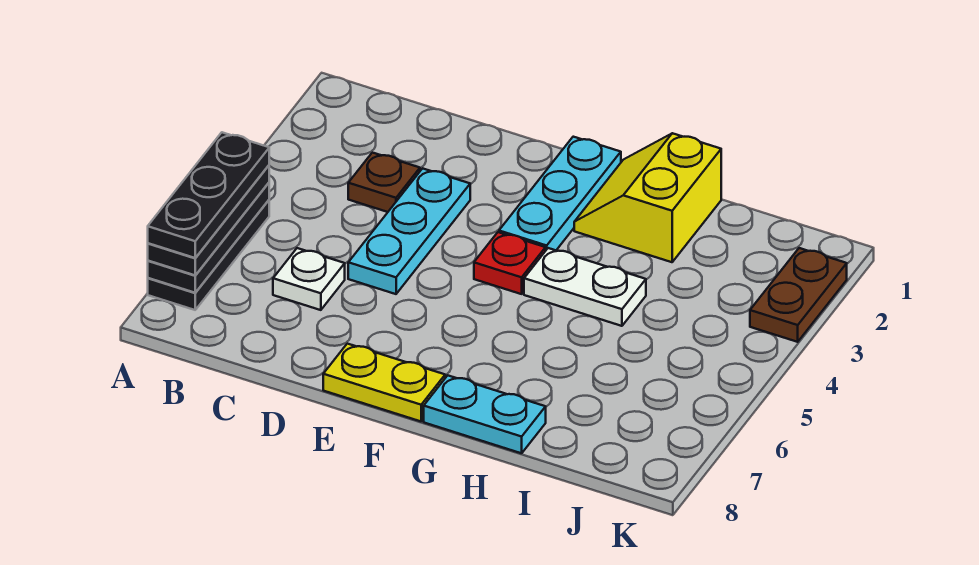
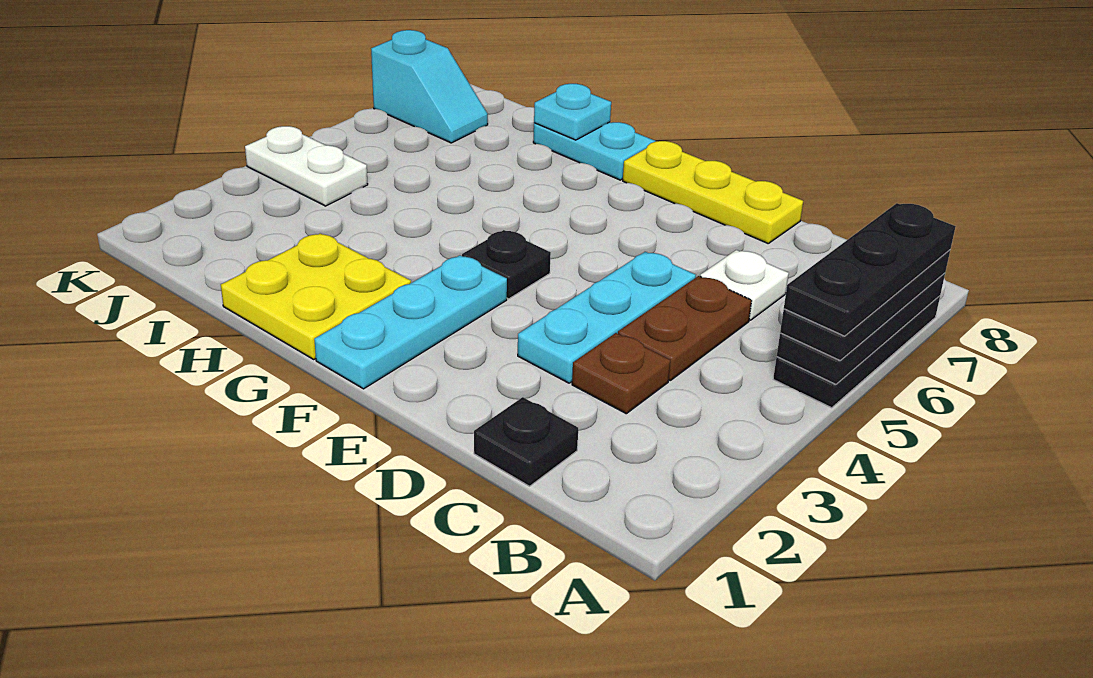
none -> black plate C1 level 1
yellow plate E8:F8 level 1 -> yellow plate D8:F8 level 1
red plate F4 level 1 -> black plate F4 level 1
yellow slope G1:H2 level 1 top H -> yellow plate G1:H2 level 1
white plate G4:H4 level 1 -> white plate J4:K4 level 1
none -> cyan plate H8 level 2
none -> cyan slope J7:K7 level 1 top K
brown plate K2:K3 level 1 -> brown plate C4:C5 level 1

